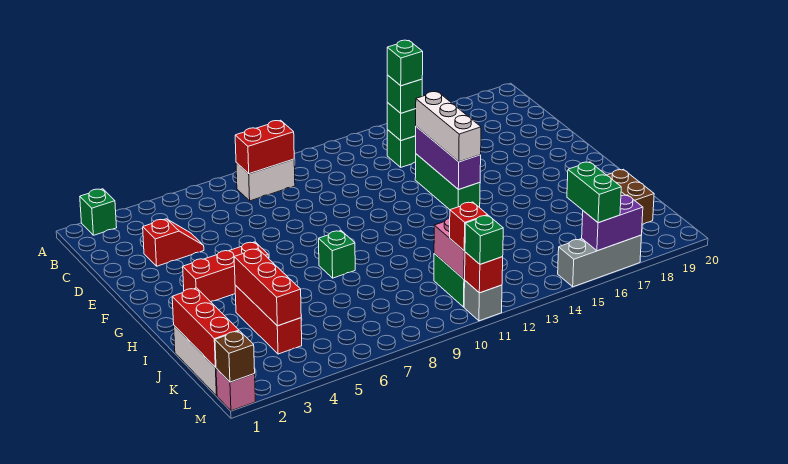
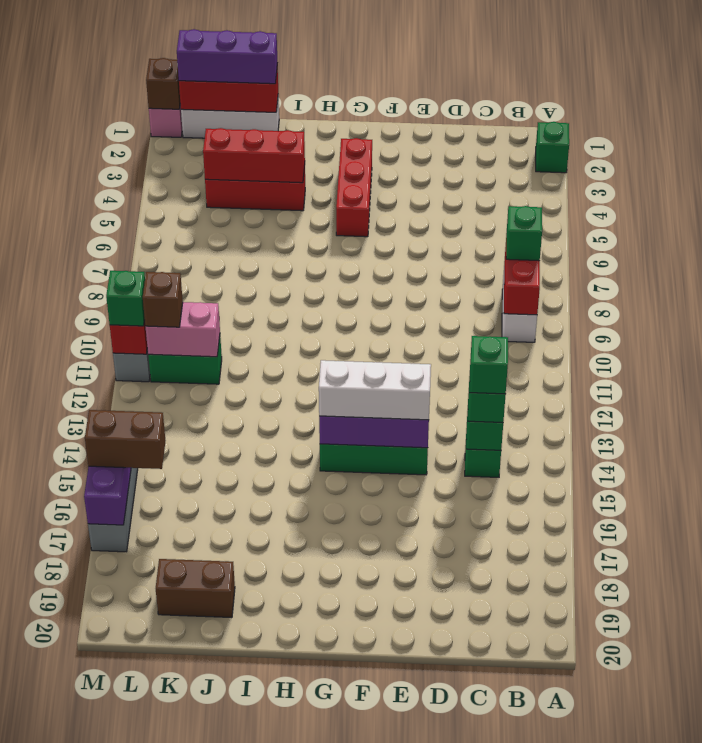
red slope D3:D4 level 1 top 3 -> none
green brick H8 level 1 -> green brick B8 level 3
none -> purple brick J1:L1 level 3
red brick L11 level 3 -> brown brick L11 level 3
green brick L16:M16 level 3 -> brown brick L16:M16 level 3

